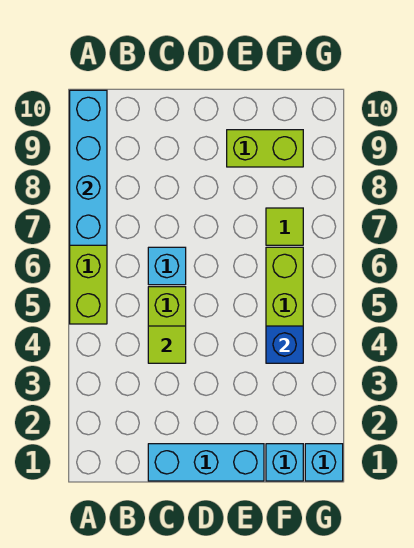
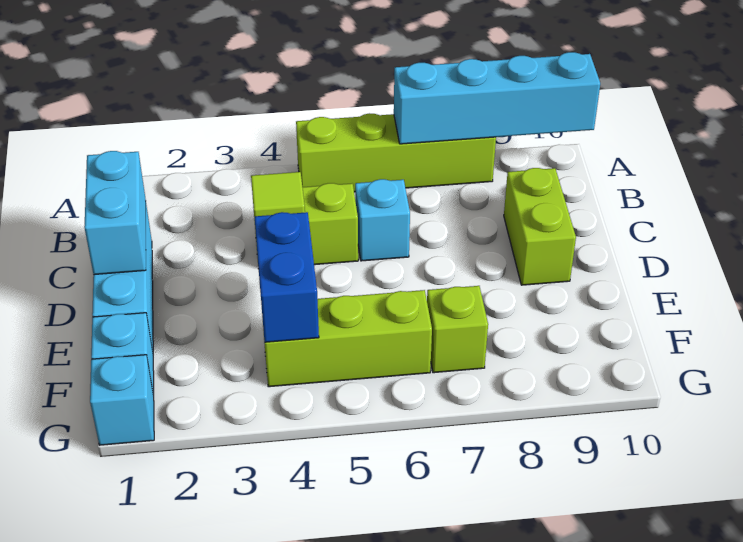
none -> cyan brick C1:D1 level 2
lime brick E9:F9 level 1 -> lime brick C9:D9 level 1
blue brick F4 level 2 -> blue brick E4:F4 level 2
lime tile F7 level 1 -> lime brick F7 level 1

